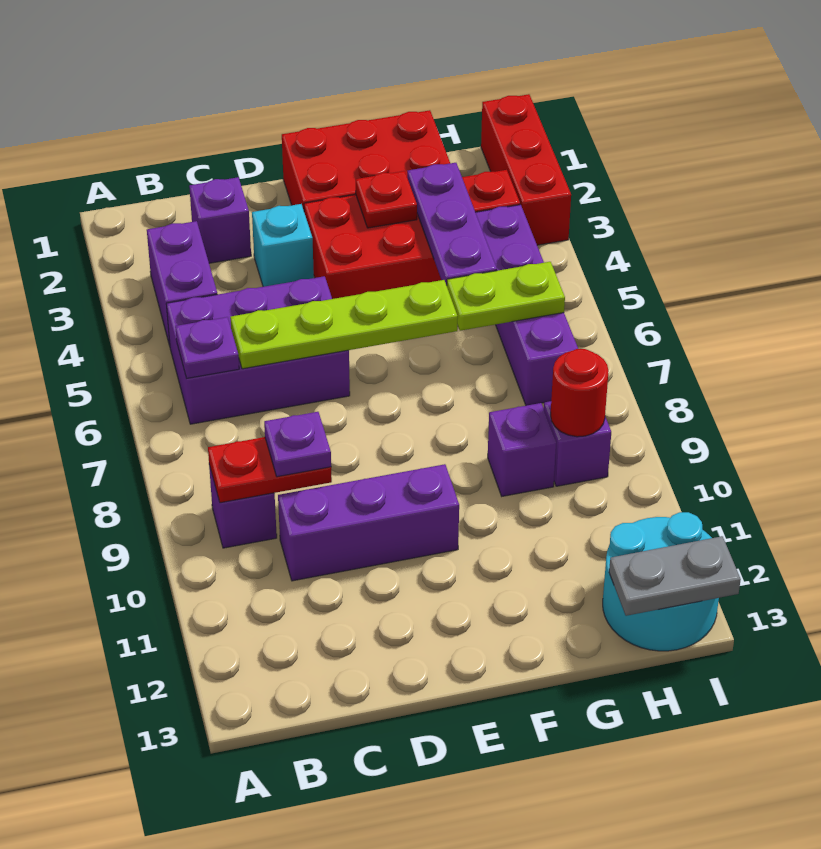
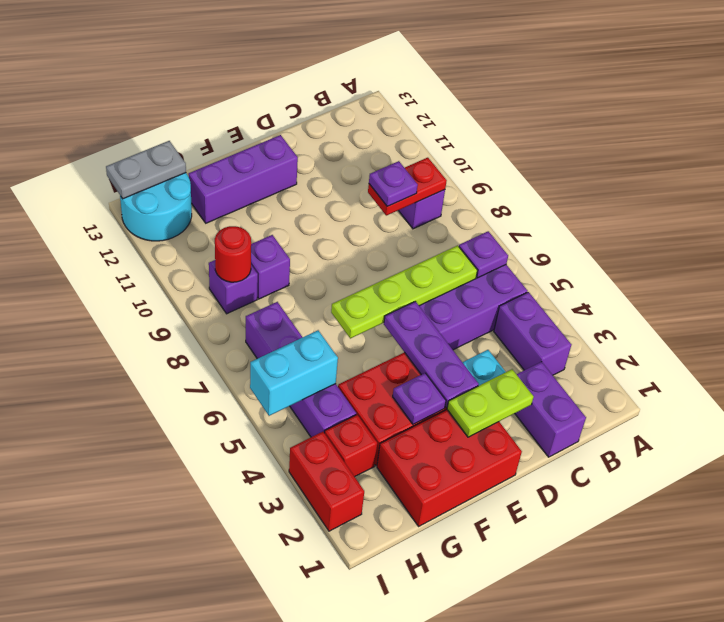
purple brick C2 level 1 -> purple brick C1:C2 level 1
purple brick C10:E10 level 1 -> purple brick E12:G12 level 1
red plate F3 level 2 -> purple plate F3 level 2
purple plate G3:G5 level 2 -> purple plate E3:E5 level 2
lime plate G6:H6 level 2 -> lime plate D2:E2 level 2
none -> cyan brick H5:I5 level 2
red brick I1:I3 level 1 -> red brick I2:I3 level 1

